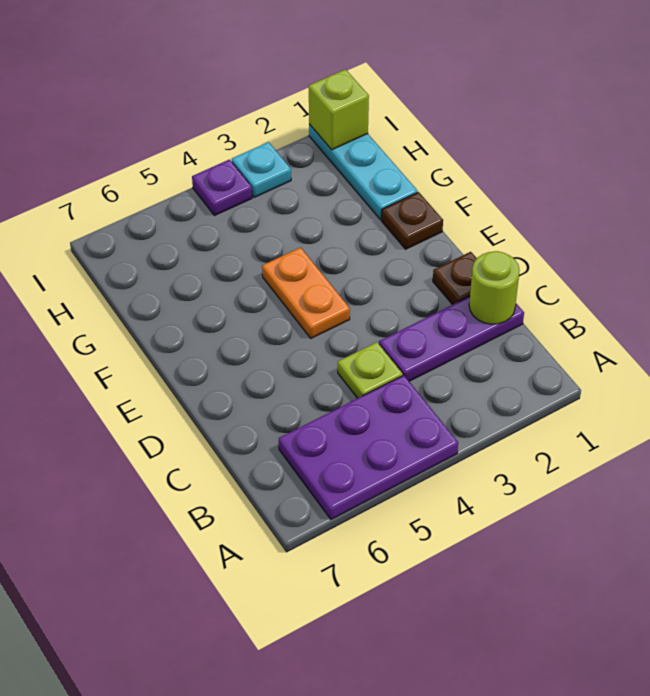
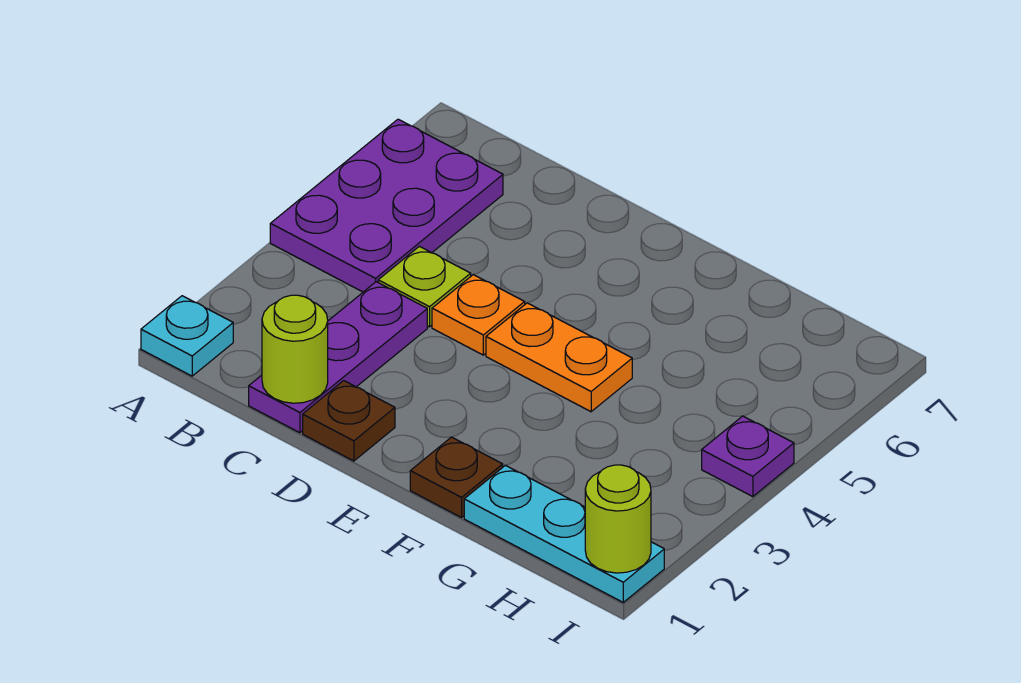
none -> orange plate D4 level 1
lime brick I1 level 2 -> lime round brick I1 level 2
cyan plate I3 level 1 -> cyan plate A1 level 1

